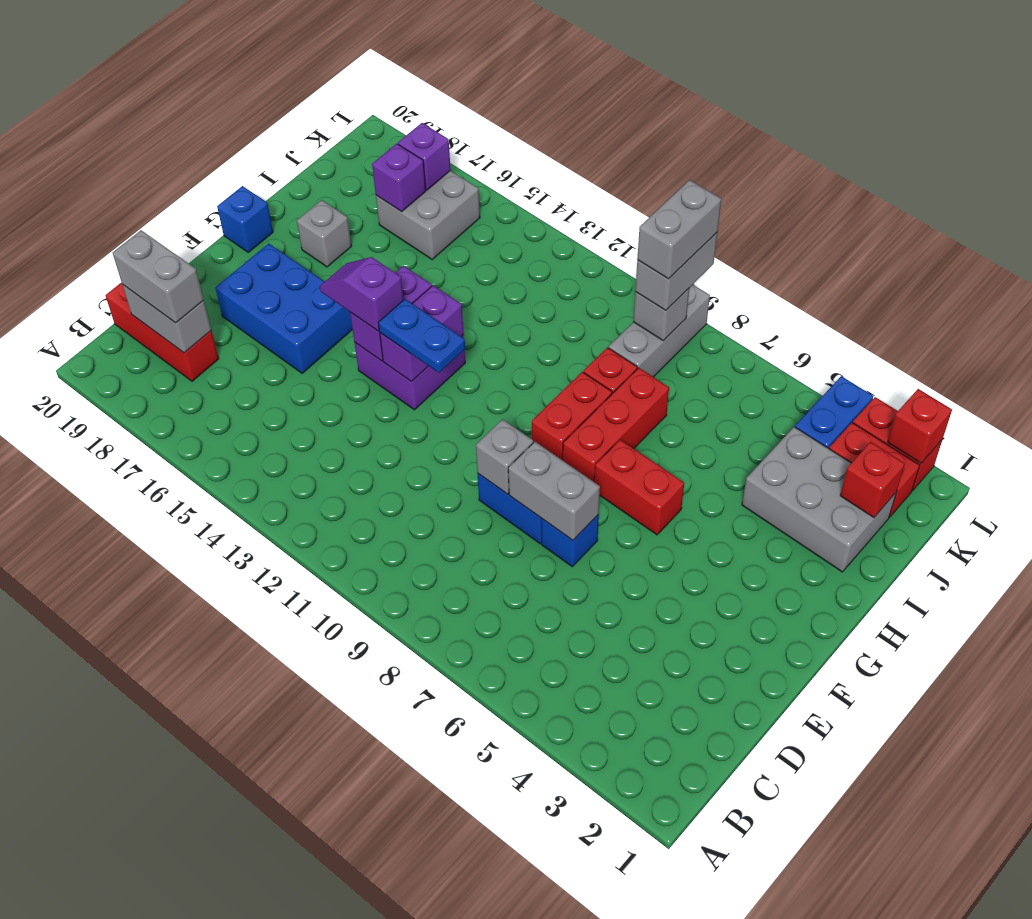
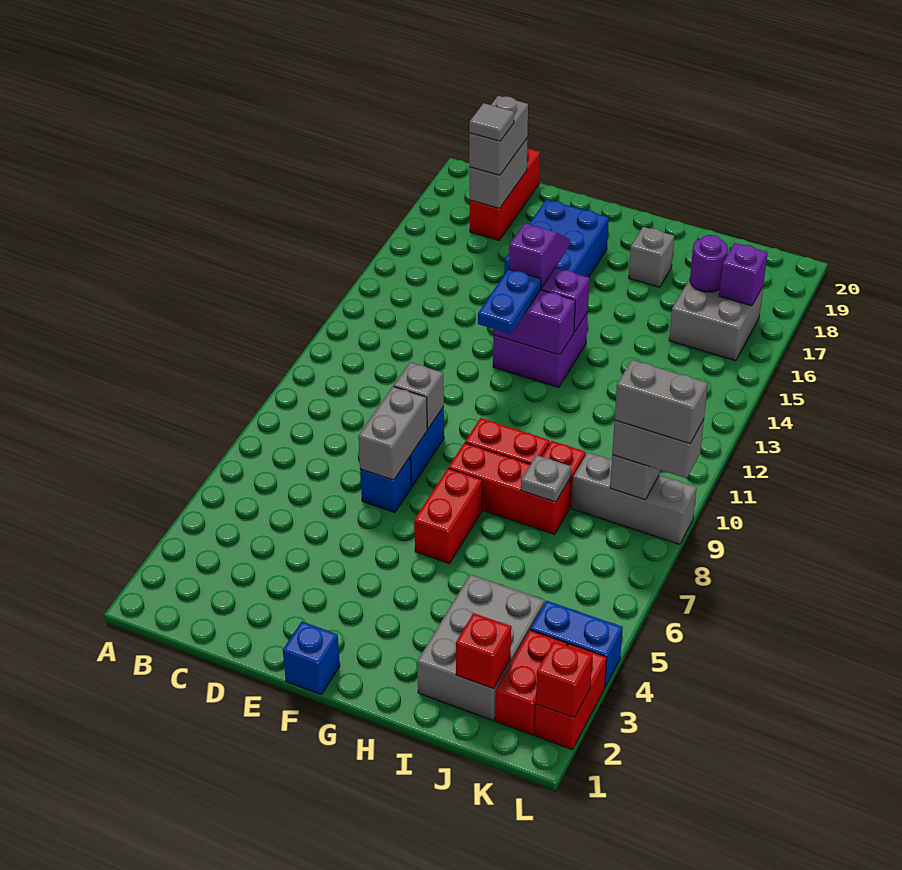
none -> grey tile C18 level 4
blue brick G20 level 1 -> blue brick F1 level 1
none -> grey plate I8 level 2
purple brick J17 level 2 -> purple round brick J17 level 2

